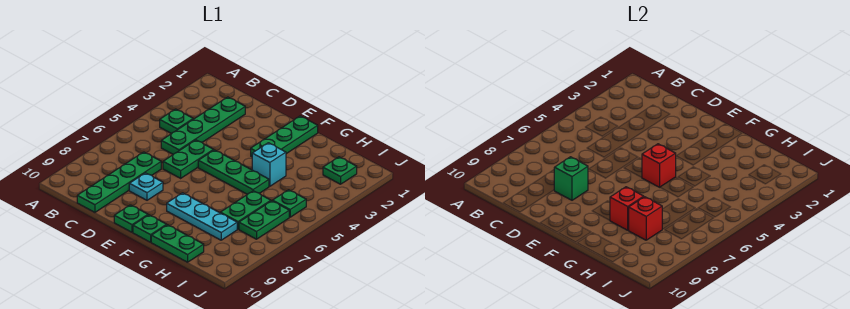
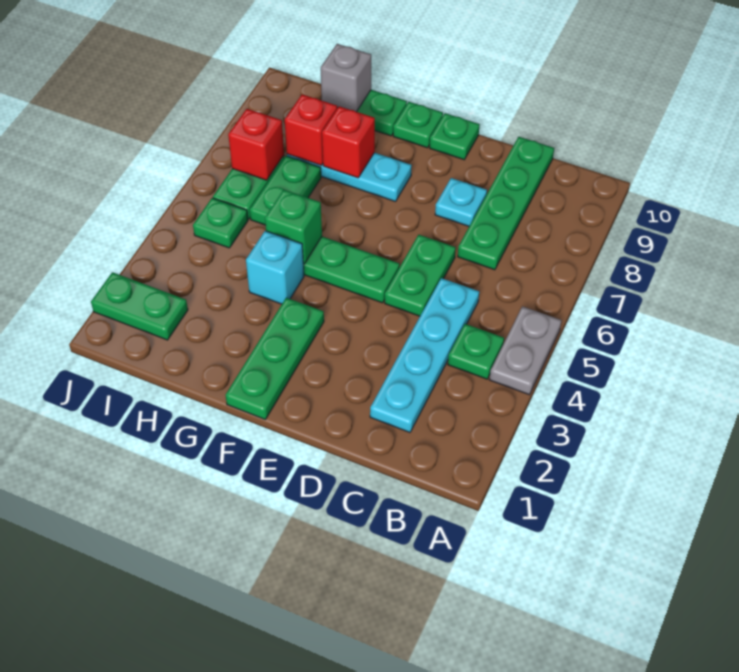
none -> grey plate A4:A5 level 1
green plate C2:C5 level 1 -> cyan plate C2:C5 level 1
green brick D8 level 2 -> green brick G5 level 2
red brick F5 level 2 -> red brick I7 level 2
none -> grey brick H10 level 2
green plate I2 level 1 -> green plate I2:J2 level 1

